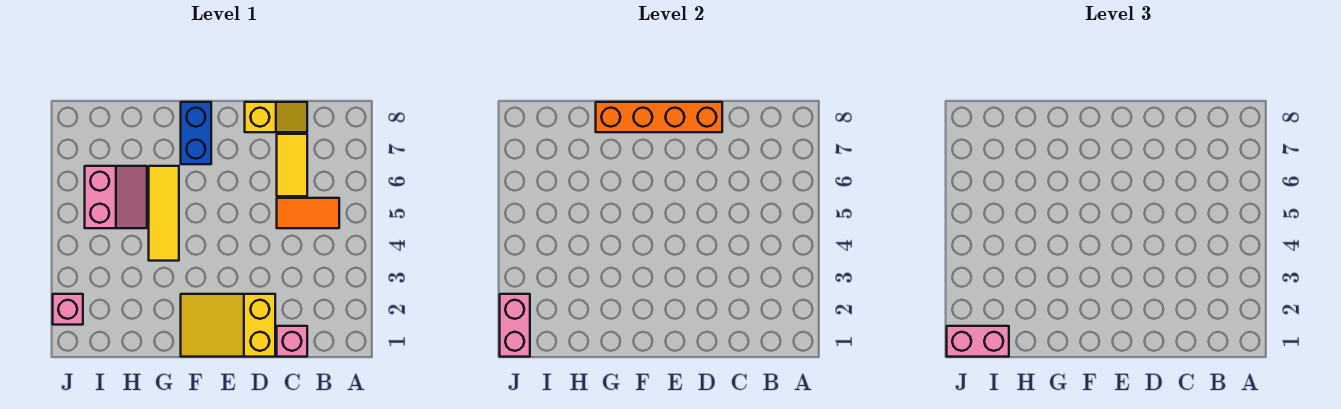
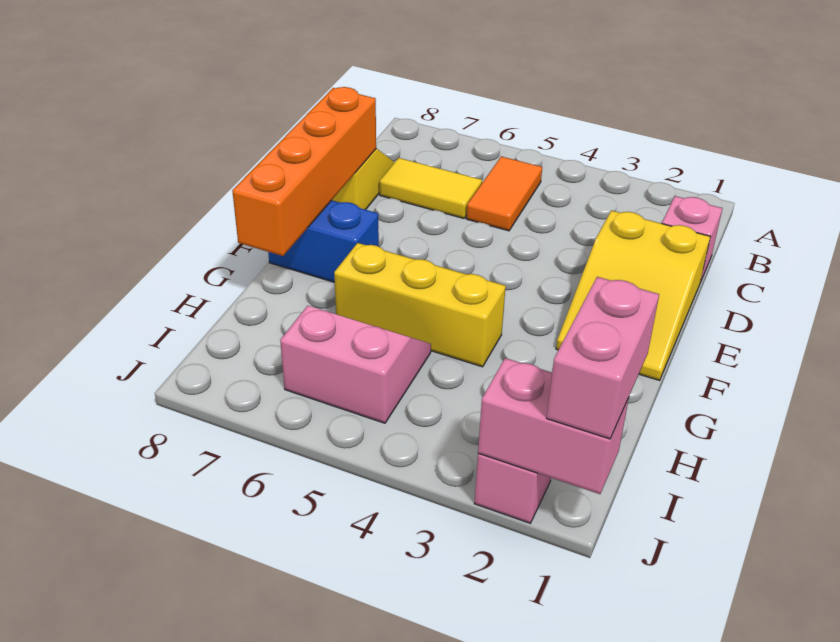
yellow tile G4:G6 level 1 -> yellow brick G4:G6 level 1

